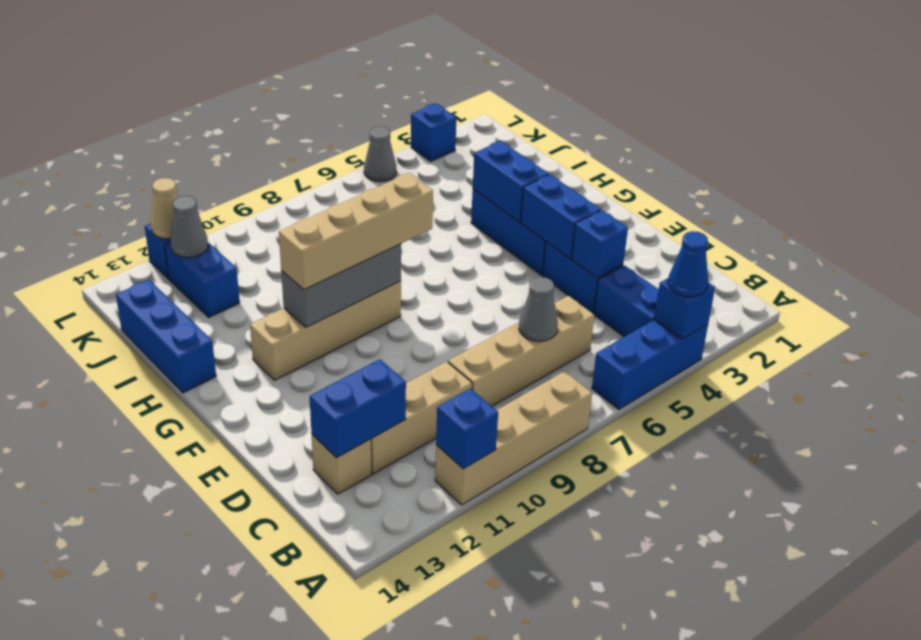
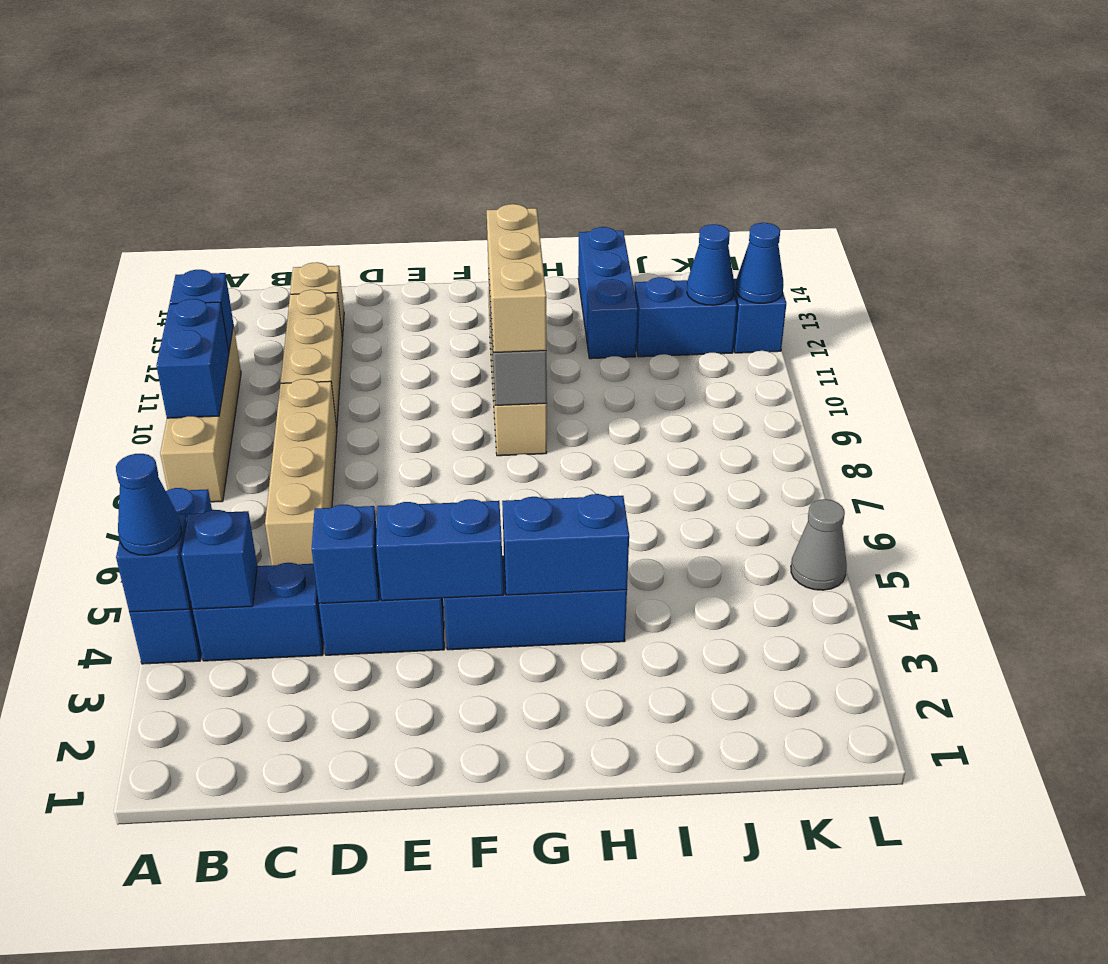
grey cone C7 level 2 -> none
blue brick C12:C13 level 2 -> blue brick A9:A10 level 2
tan brick G8:G11 level 3 -> tan brick G9:G11 level 3
blue brick H14:J14 level 1 -> blue brick I12:I14 level 1
grey cone K12 level 2 -> blue cone K12 level 2
blue brick L3 level 1 -> blue brick B4 level 2
tan cone L12 level 2 -> blue cone L12 level 2

